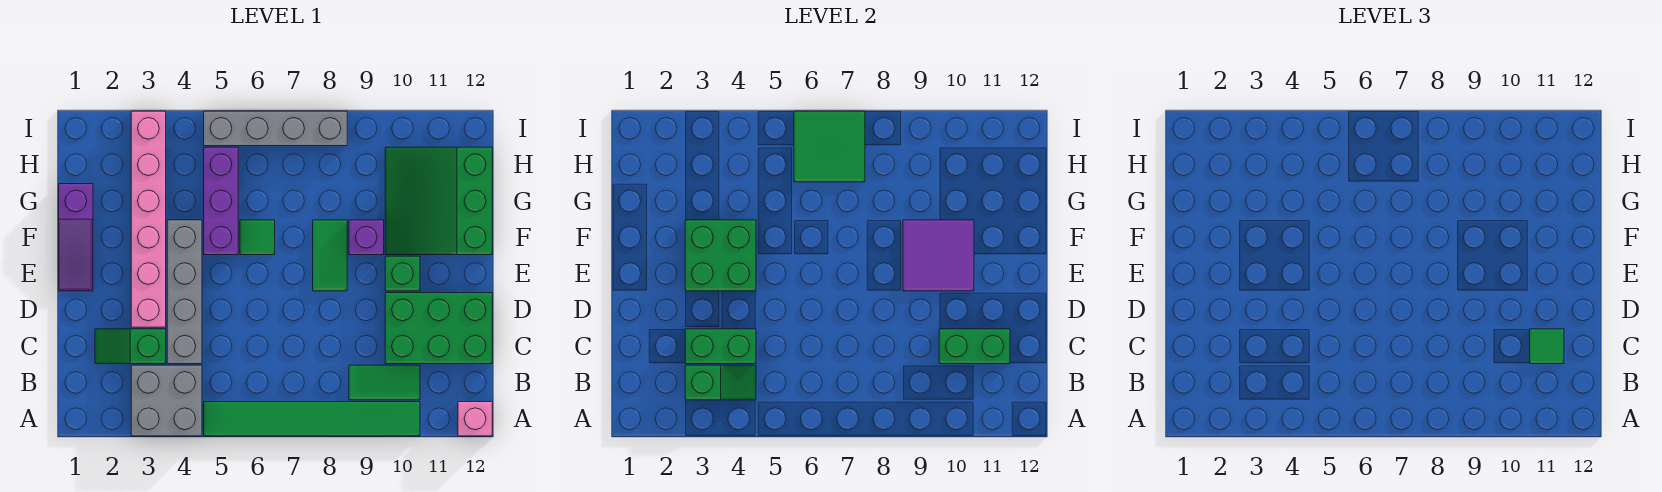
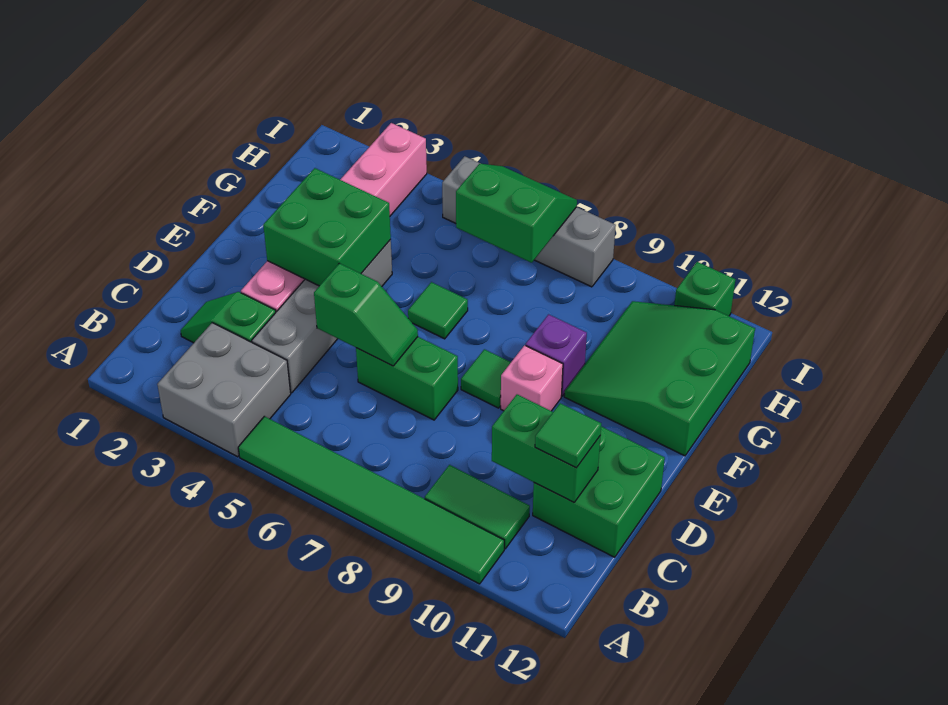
pink brick A12 level 1 -> pink brick E9 level 1
green slope B3:B4 level 2 top 3 -> green slope D5:D6 level 2 top 5
green brick C3:C4 level 2 -> green brick D6:D7 level 1
green brick C10:D12 level 1 -> green brick C11:D12 level 1
purple slope E1:G1 level 1 top G -> none
green tile E8:F8 level 1 -> green tile E8 level 1
purple tile E9:F10 level 2 -> none
green brick E10 level 1 -> green brick I11 level 1
purple brick F5:H5 level 1 -> none
green tile H6:I7 level 2 -> green slope H6:I7 level 2 top H

